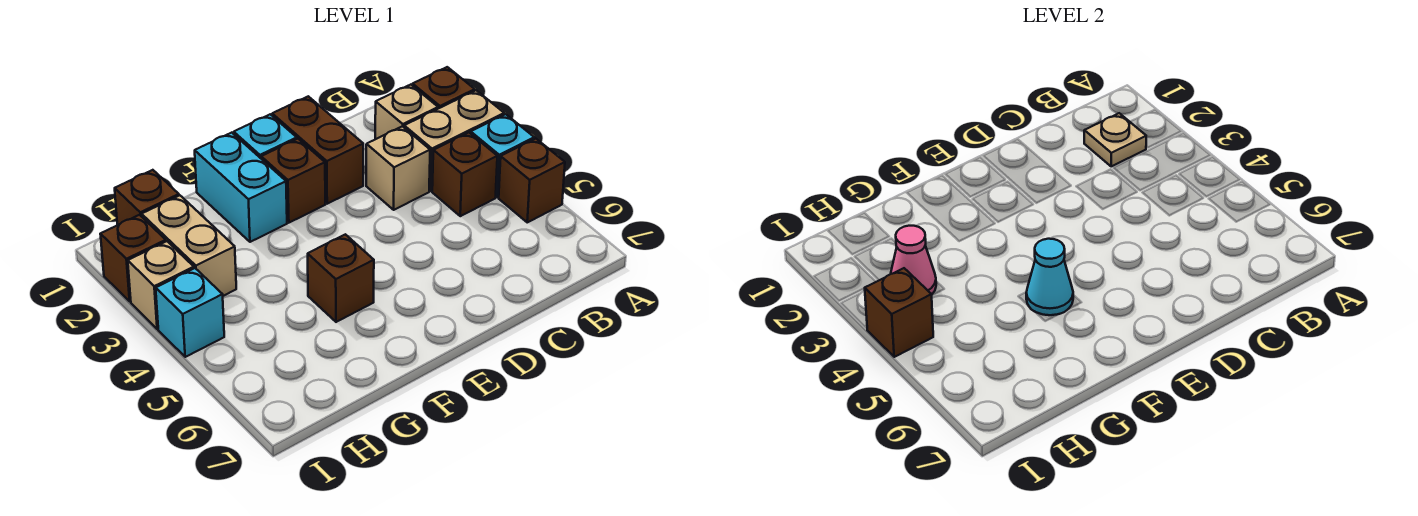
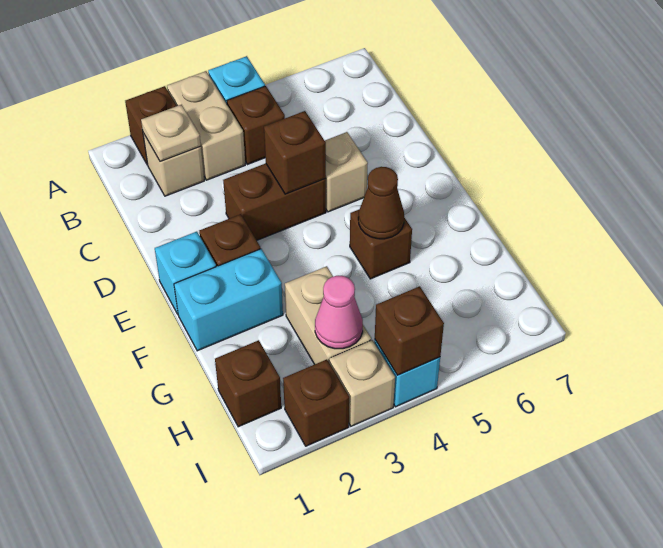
brown brick A5 level 1 -> brown brick D4 level 2
tan brick C3 level 1 -> tan brick D5 level 1
brown brick D1:D2 level 1 -> brown brick D3:D4 level 1
cyan cone F5 level 2 -> brown cone F5 level 2
tan brick H2:H3 level 1 -> tan brick G3:H3 level 1

